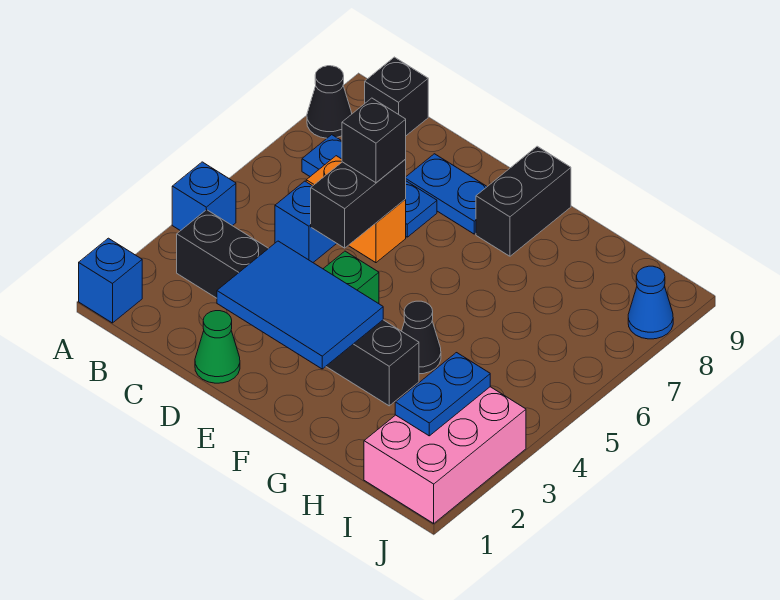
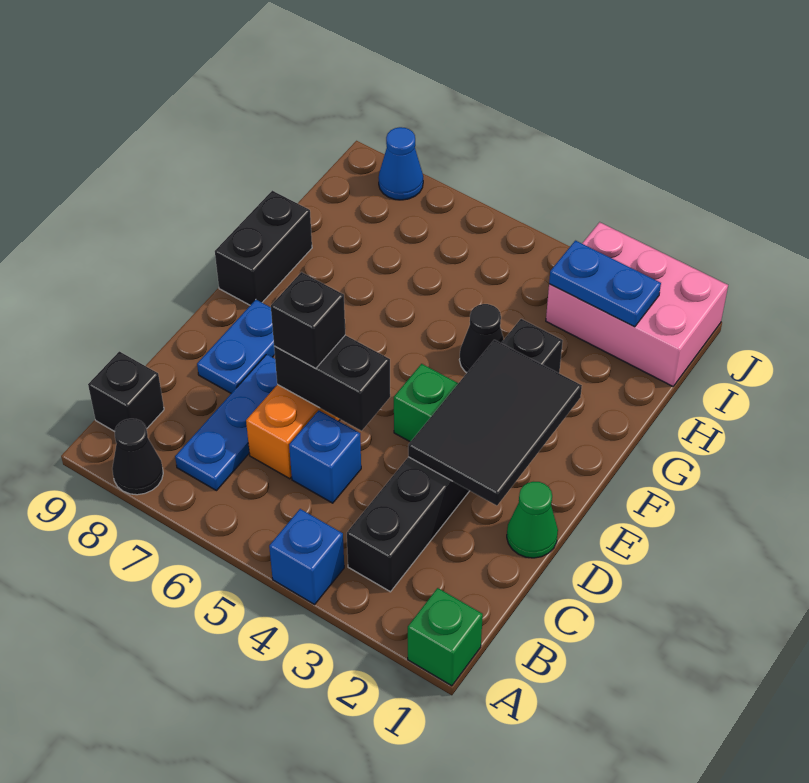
blue brick A1 level 1 -> green brick A1 level 1
blue tile D2:F3 level 2 -> black tile D2:F3 level 2
black brick F8:F9 level 1 -> black brick F9:G9 level 1

